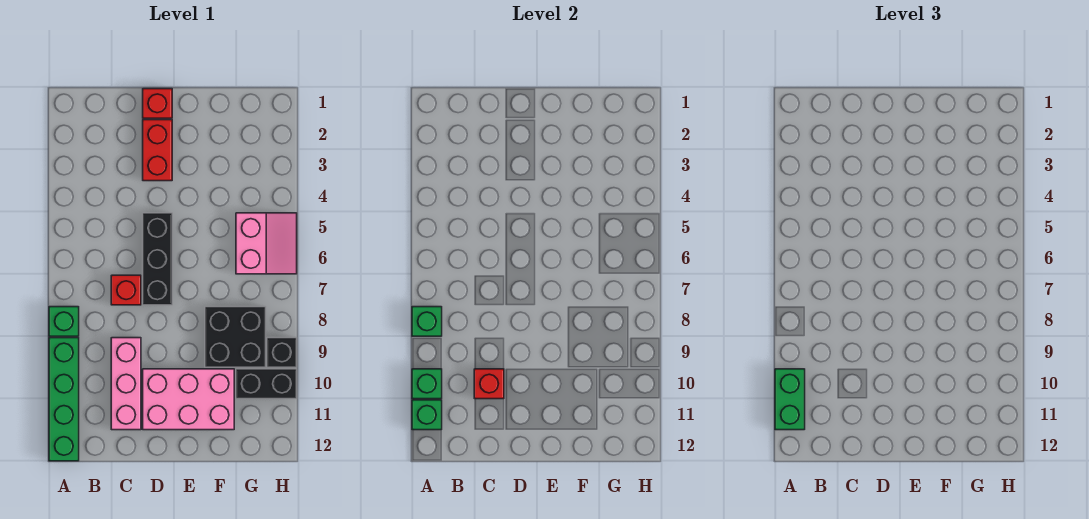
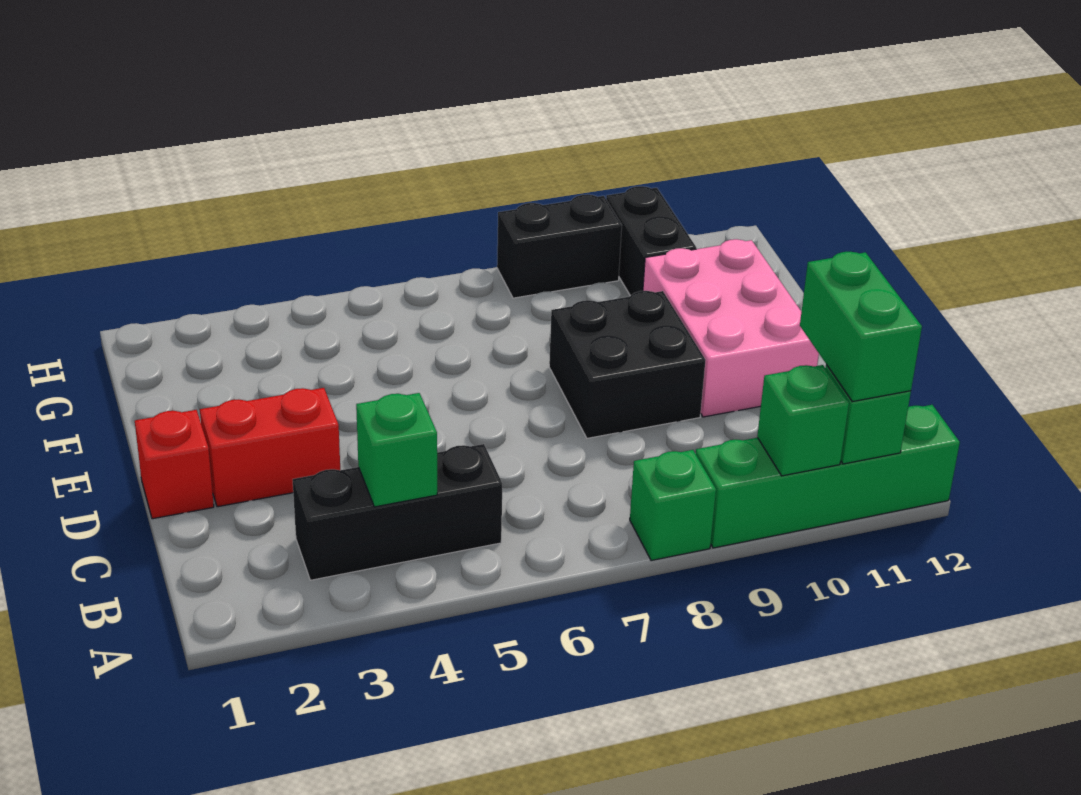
green brick A8 level 2 -> green brick B4 level 2
green brick A10:A11 level 3 -> green brick A11:B11 level 3
red brick C7 level 1 -> none
pink brick C9:C11 level 1 -> none
red brick C10 level 2 -> none
black brick D5:D7 level 1 -> black brick B3:B5 level 1
black brick F8:G9 level 1 -> black brick D8:E9 level 1
pink slope G5:H6 level 1 top G -> none
black brick H9 level 1 -> black brick H8:H9 level 1

